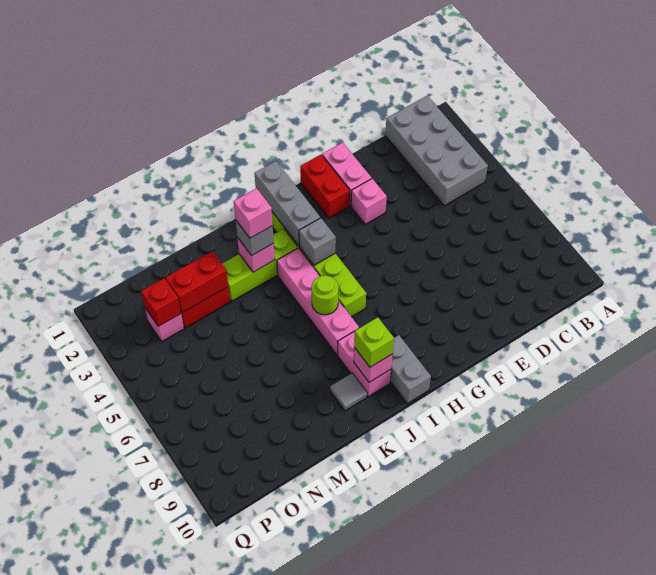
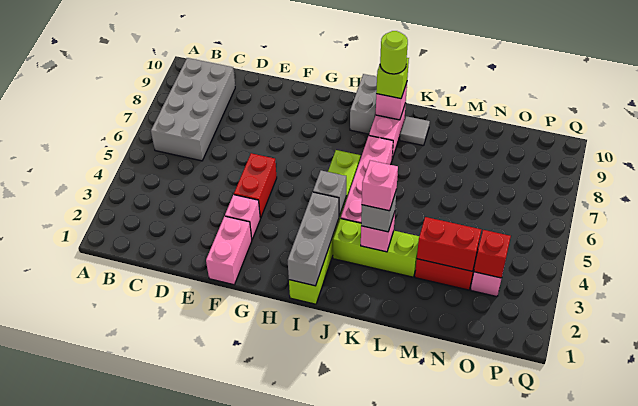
grey brick B1:C4 level 1 -> grey brick B6:C9 level 1
red brick G1:G2 level 1 -> red brick F4:F5 level 1
lime round brick J6 level 2 -> lime round brick J9 level 4

